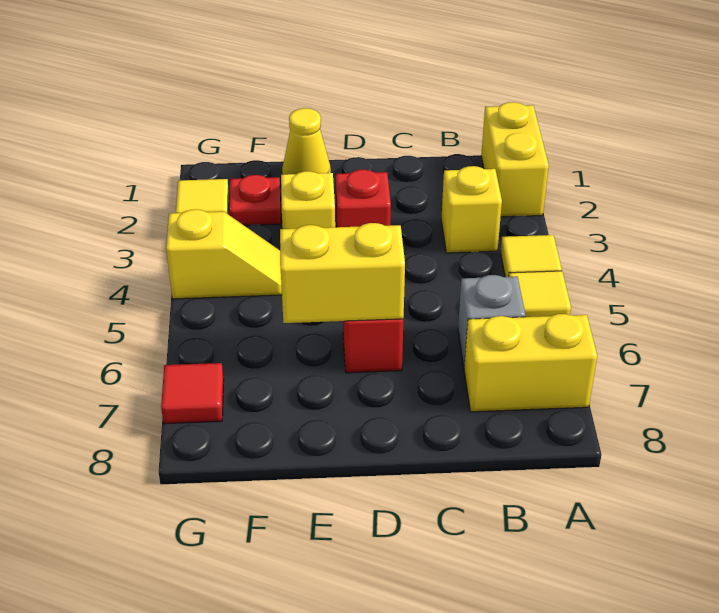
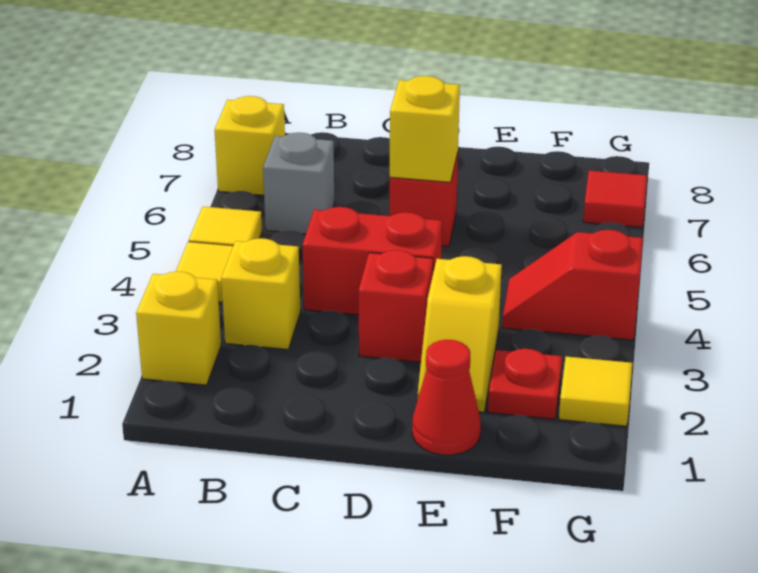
yellow brick A1:A2 level 1 -> yellow brick A2 level 1
yellow brick A7:B7 level 1 -> yellow brick A7 level 1
none -> red brick C4:D4 level 1
yellow brick D6:E6 level 2 -> yellow brick D6 level 2
yellow cone E1 level 1 -> red cone E1 level 1
yellow slope F4:G4 level 1 top G -> red slope F4:G4 level 1 top G

